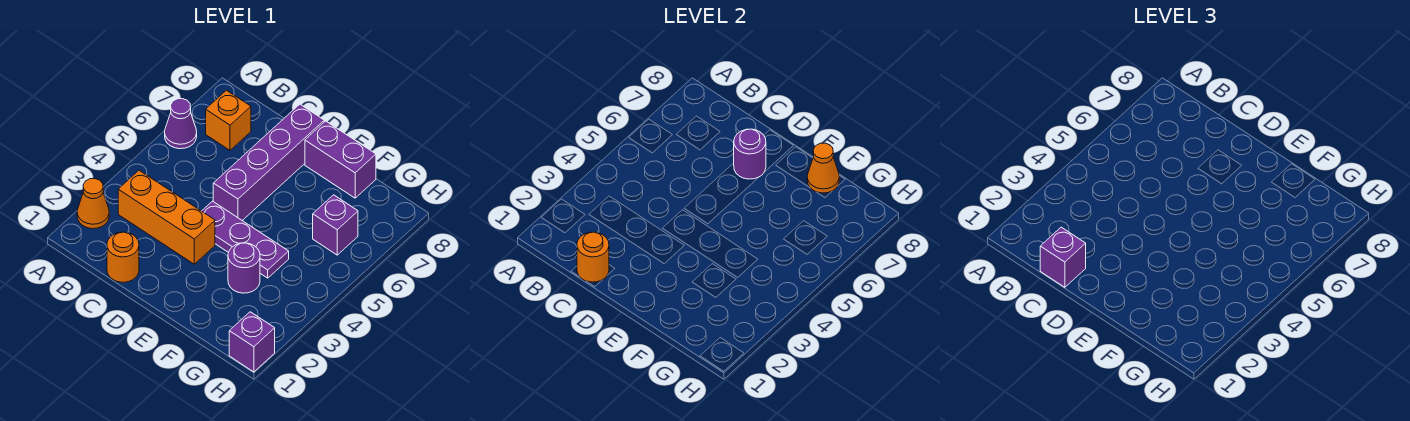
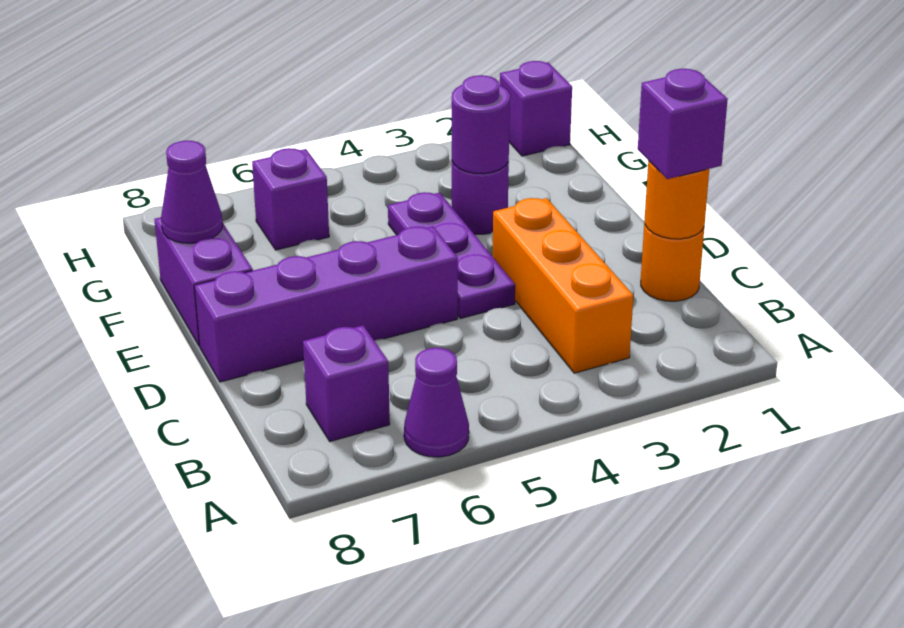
orange cone A2 level 1 -> none
orange brick B7 level 1 -> purple brick B7 level 1
purple round brick D7 level 2 -> purple round brick F3 level 2
orange cone F8 level 2 -> purple cone F8 level 2

